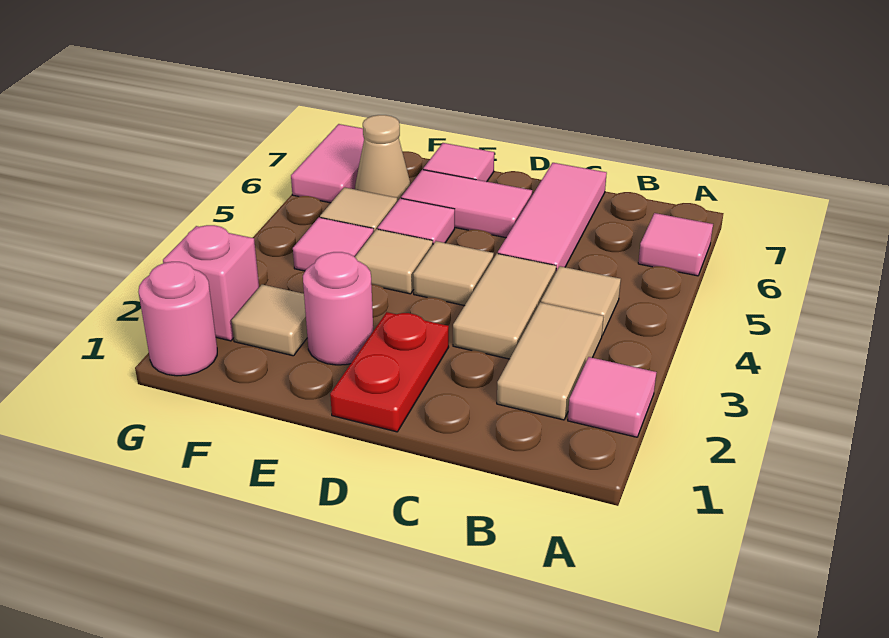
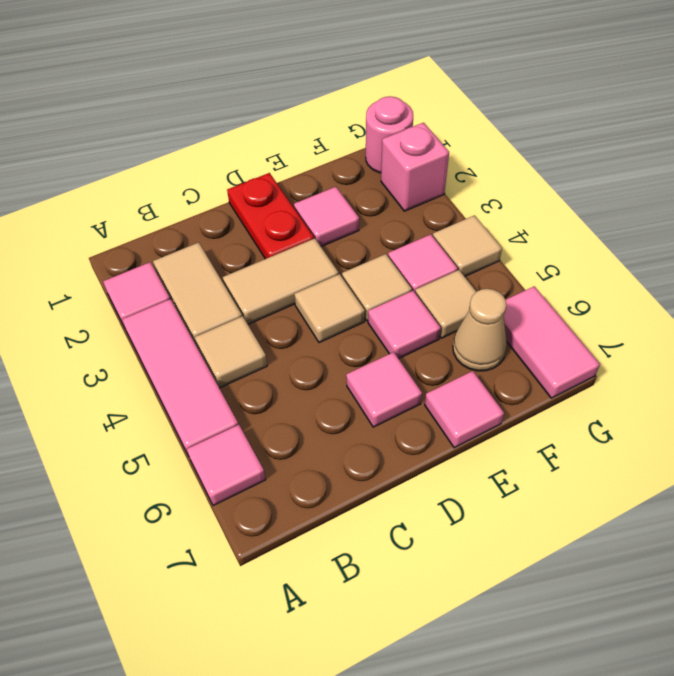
tan tile C3:C4 level 1 -> tan tile C3:D3 level 1
pink tile C5:C7 level 1 -> pink tile A3:A5 level 1
pink tile D6:E6 level 1 -> pink tile D6 level 1
pink round brick E2 level 1 -> pink tile E2 level 1
tan tile F2 level 1 -> tan tile G4 level 1

